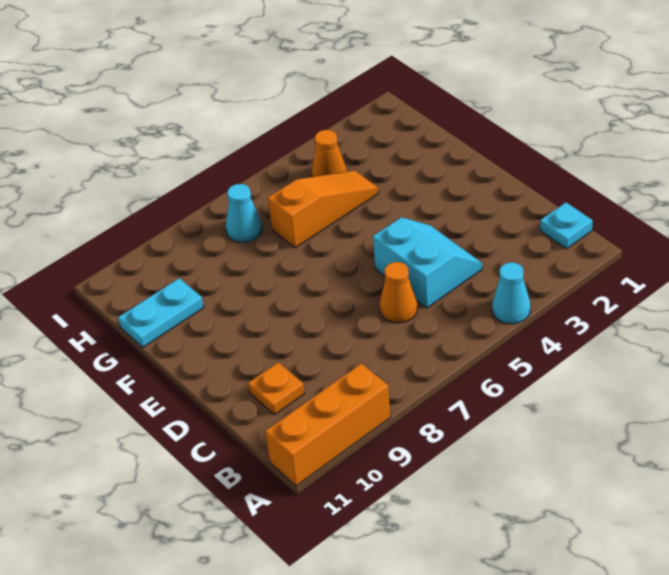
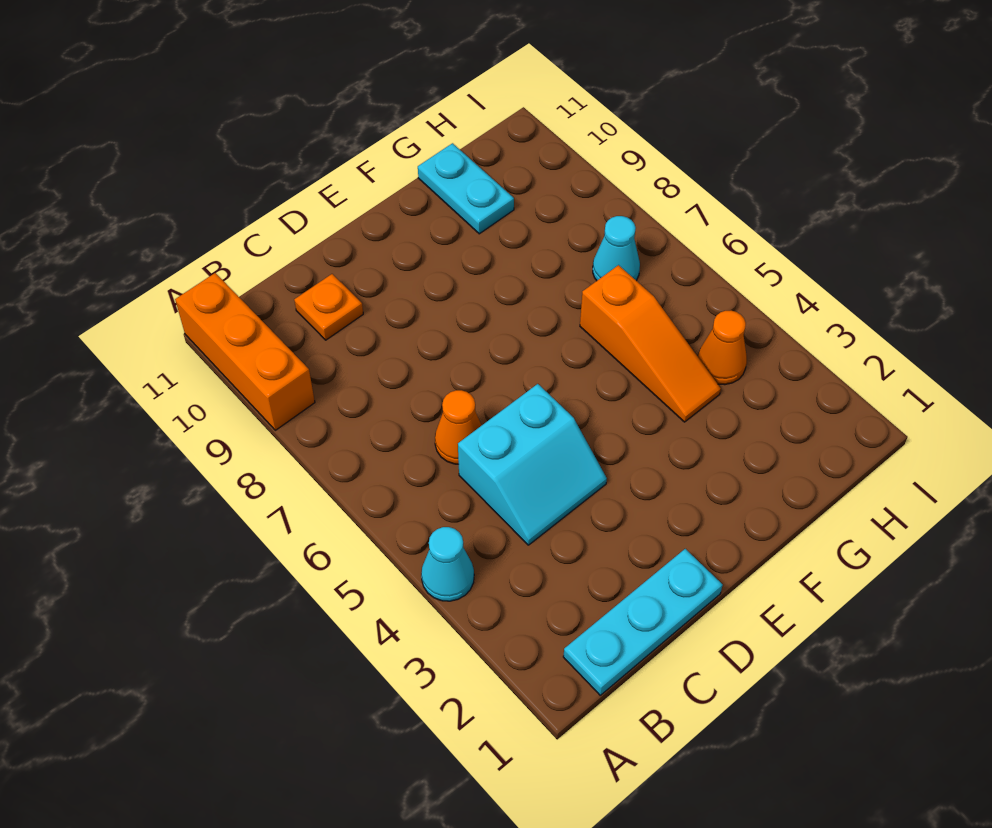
cyan plate B1 level 1 -> cyan plate B1:D1 level 1

